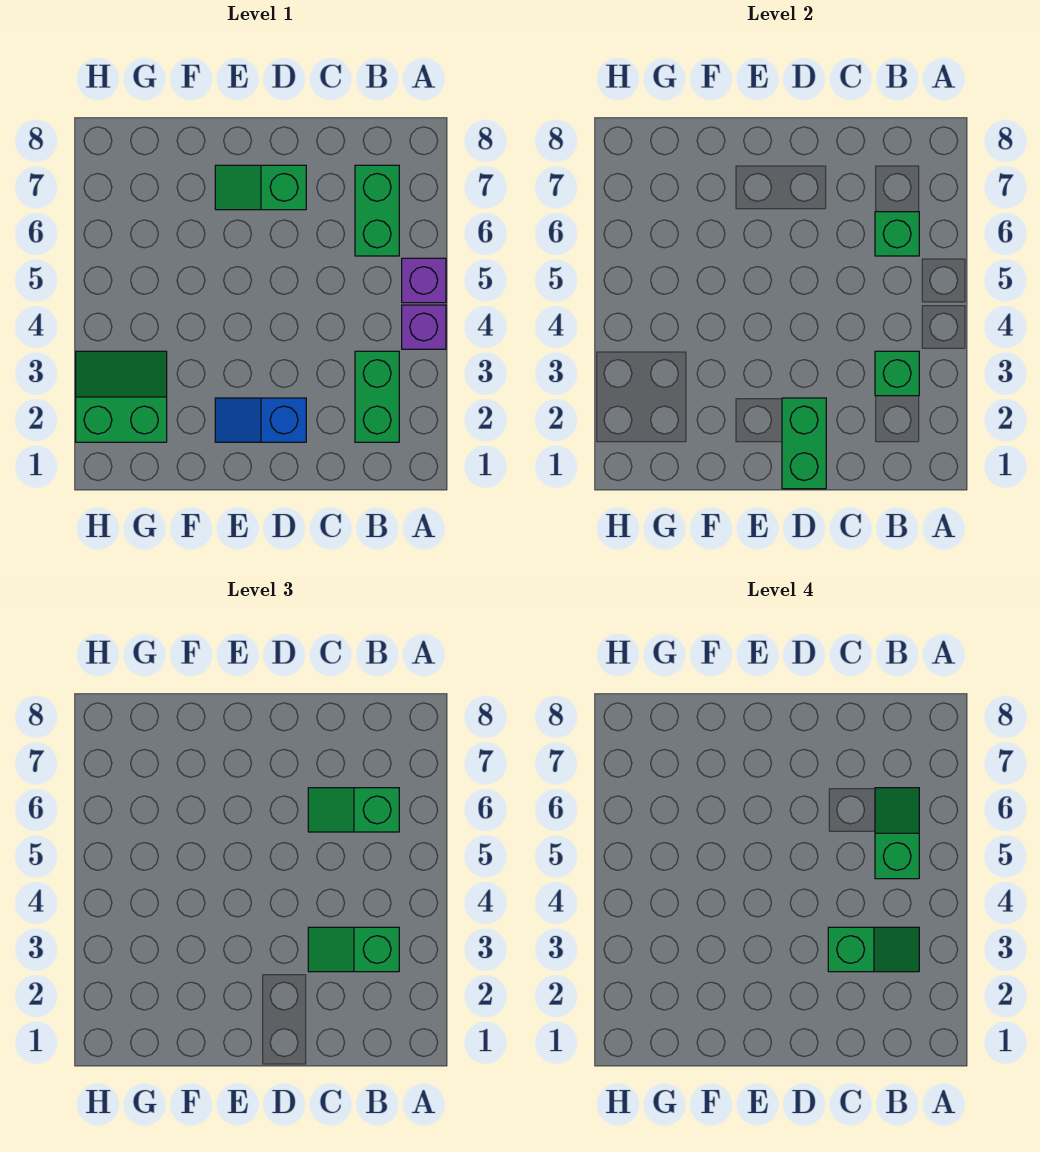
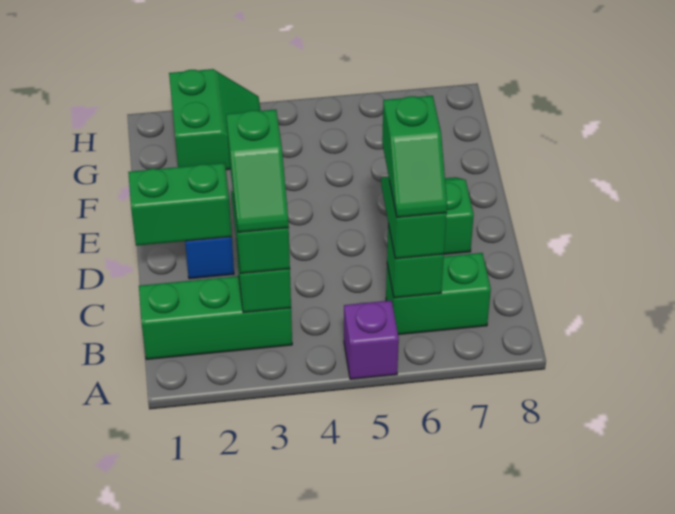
purple brick A4 level 1 -> none
green brick B2:B3 level 1 -> green brick B1:B3 level 1
green slope B5:B6 level 4 top 5 -> green slope B6:C6 level 4 top C

